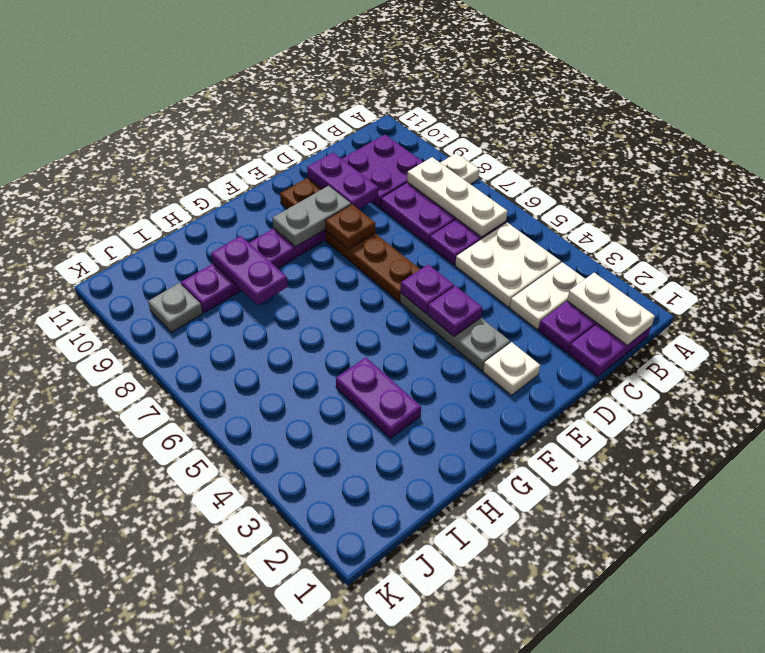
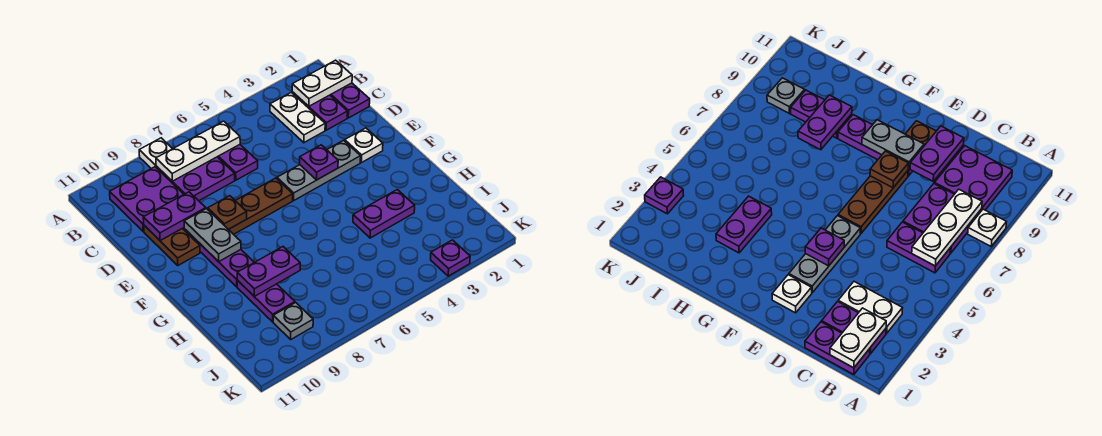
white plate B4:C5 level 1 -> none
purple plate E5 level 2 -> purple plate K3 level 1

